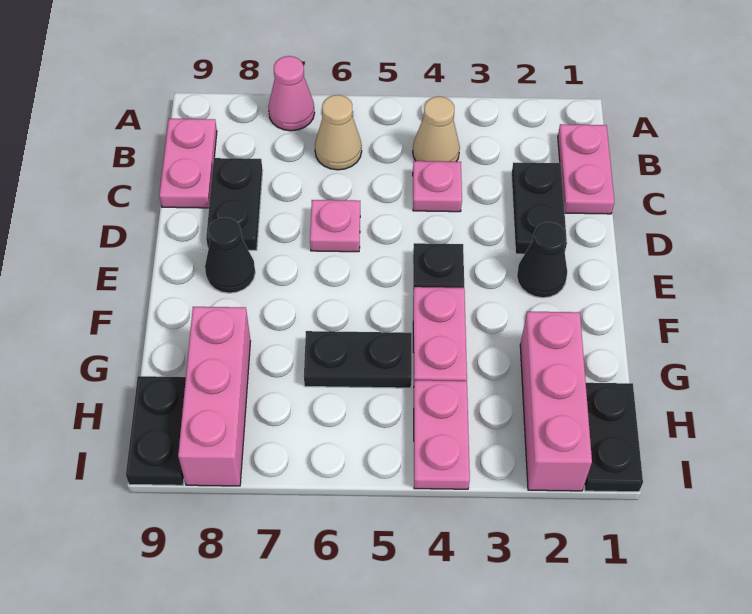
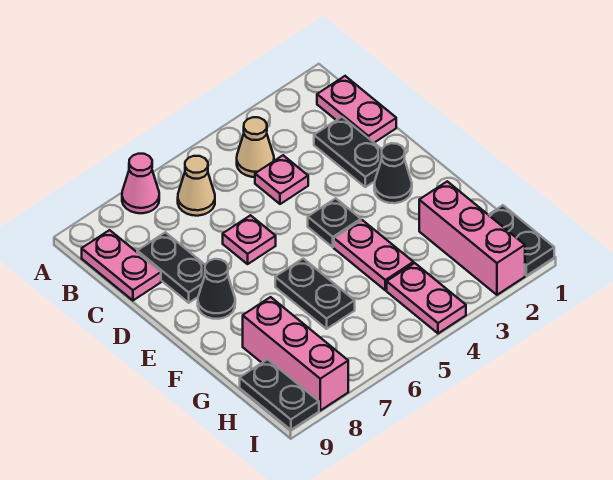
black plate G5:G6 level 1 -> black plate F6:G6 level 1

